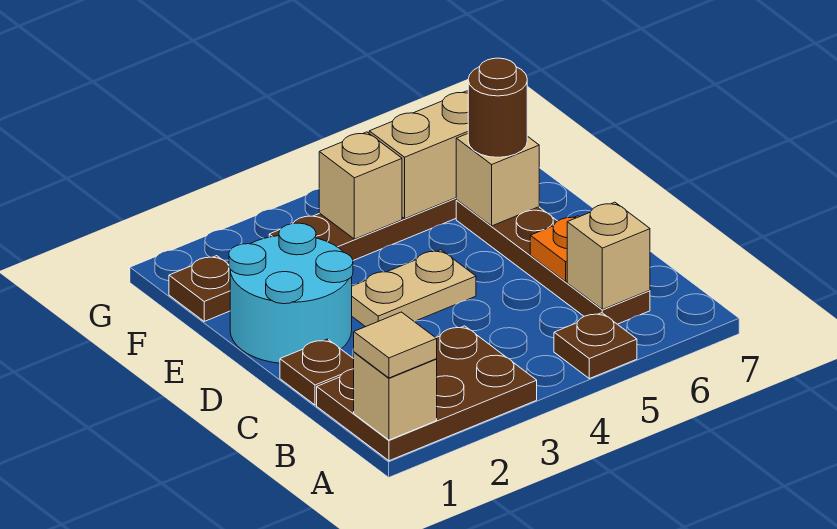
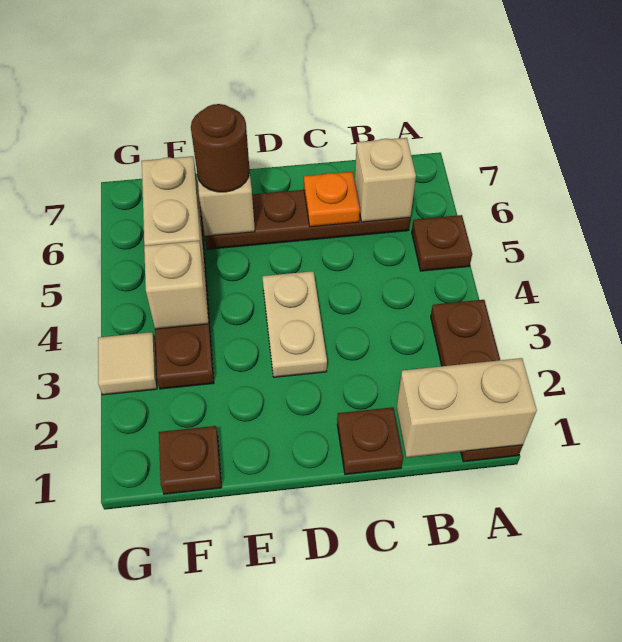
brown plate A1:B3 level 1 -> brown plate A1:A3 level 1
tan brick A1 level 2 -> tan brick A1:B1 level 2
tan tile A1 level 3 -> tan tile G3 level 1
cyan round brick D1:E2 level 1 -> none

